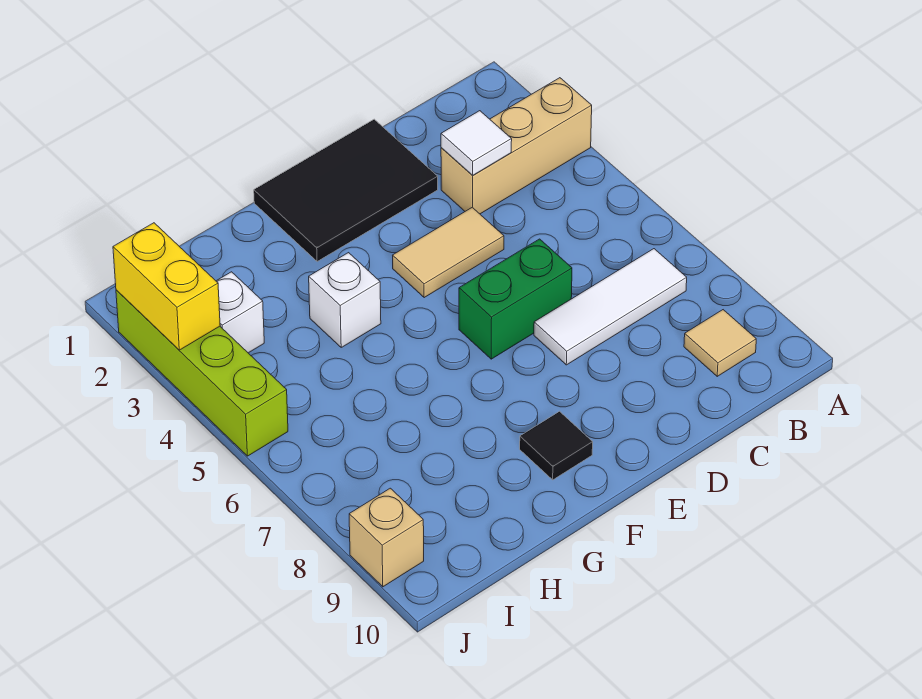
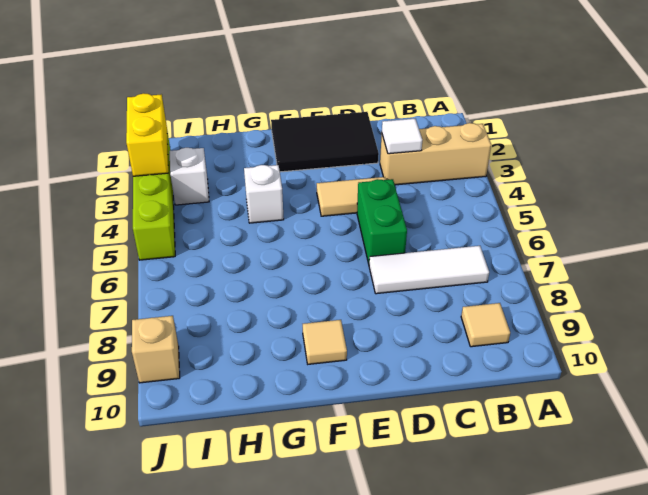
green brick D6:E6 level 1 -> green brick D5:D6 level 1
black tile F9 level 1 -> tan tile F9 level 1

